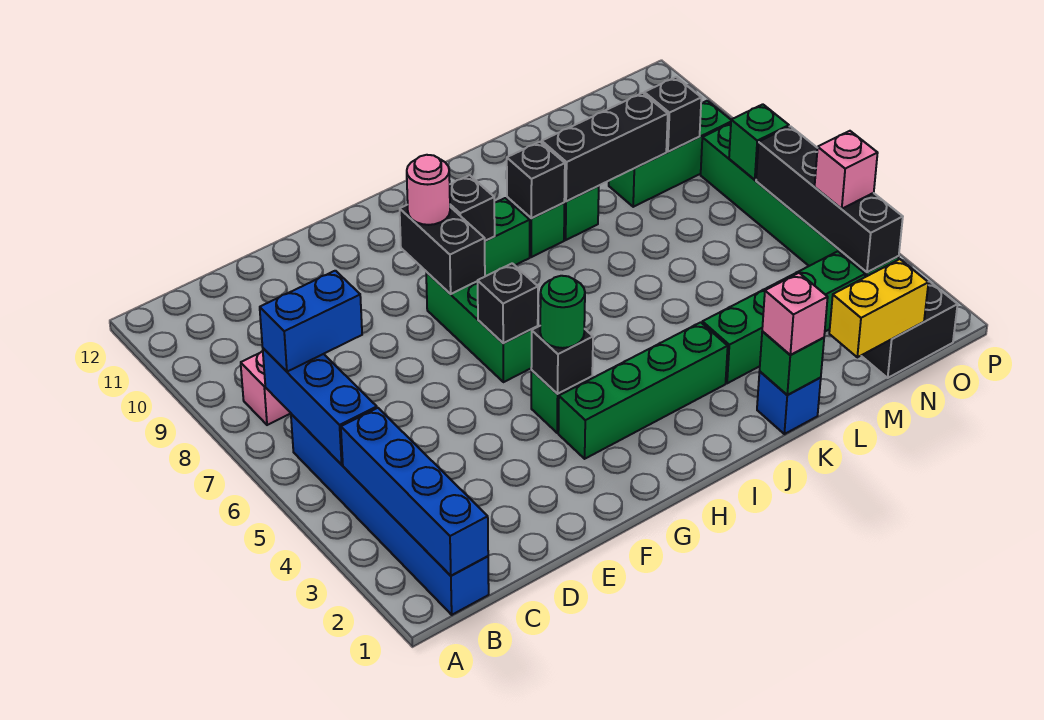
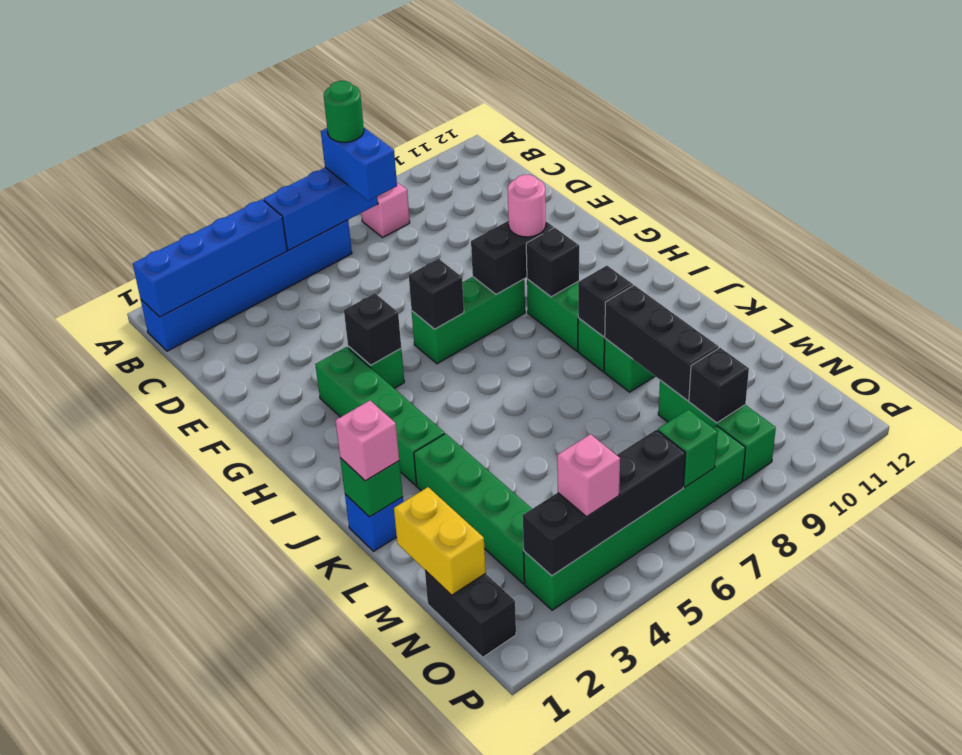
green round brick G4 level 3 -> green round brick B7 level 4

